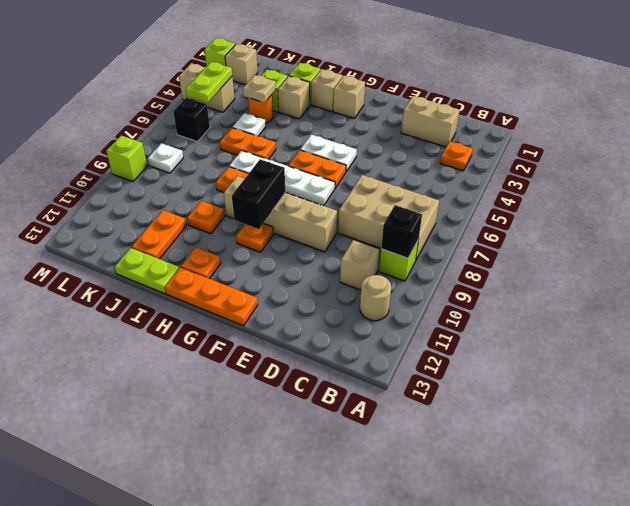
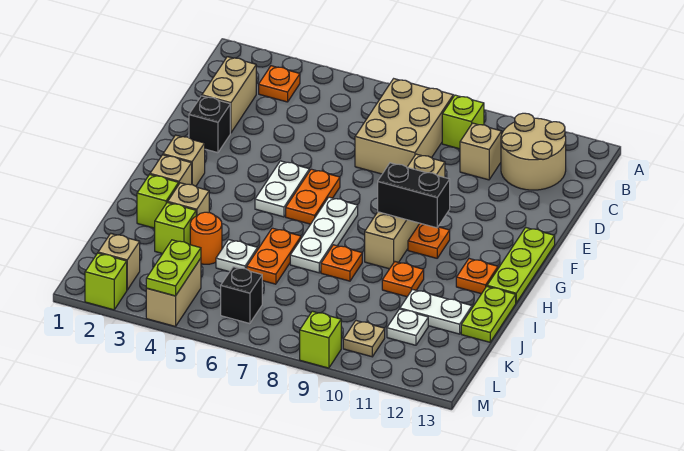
black brick B9 level 2 -> black brick E2 level 1
tan round brick B11 level 1 -> tan round brick B11:C12 level 1
white plate F7:I7 level 1 -> white plate G7:I7 level 1
orange plate F13:H13 level 1 -> lime plate F13:H13 level 1
tan plate J4 level 2 -> tan plate L10 level 1
orange plate J11:J12 level 1 -> white plate J11:J12 level 1
lime plate L4:L5 level 2 -> lime plate L4:M4 level 2
white plate L8 level 1 -> white plate K11 level 1

